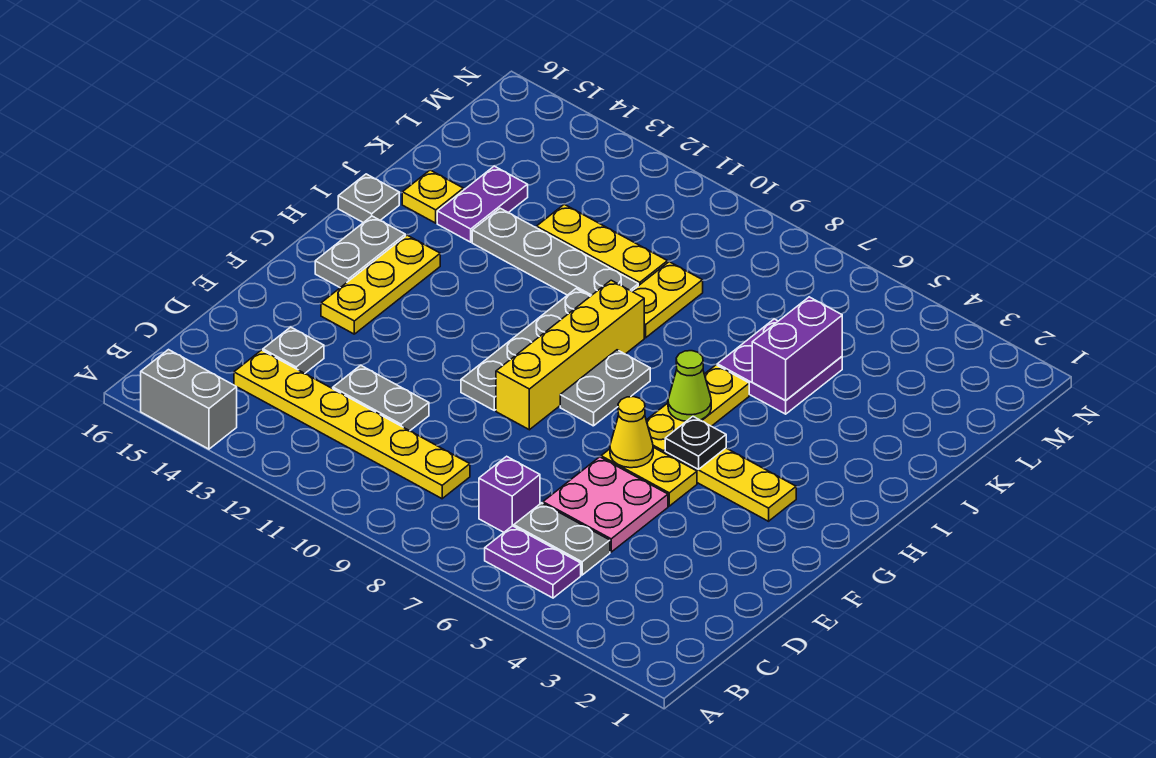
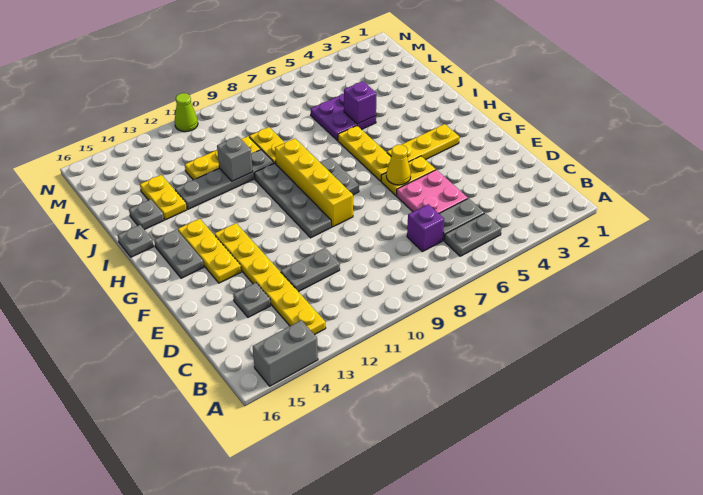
purple plate B5:B6 level 1 -> grey plate B5:B6 level 1
yellow plate C9:C14 level 1 -> yellow plate B13:G13 level 1
black plate G5 level 2 -> none
lime cone H6 level 2 -> lime cone N11 level 1
purple brick J5:K5 level 2 -> purple brick J5 level 2
none -> grey brick J11 level 2
purple plate J14:K14 level 1 -> yellow plate J14:K14 level 1
yellow plate J15 level 1 -> grey plate J15 level 1

